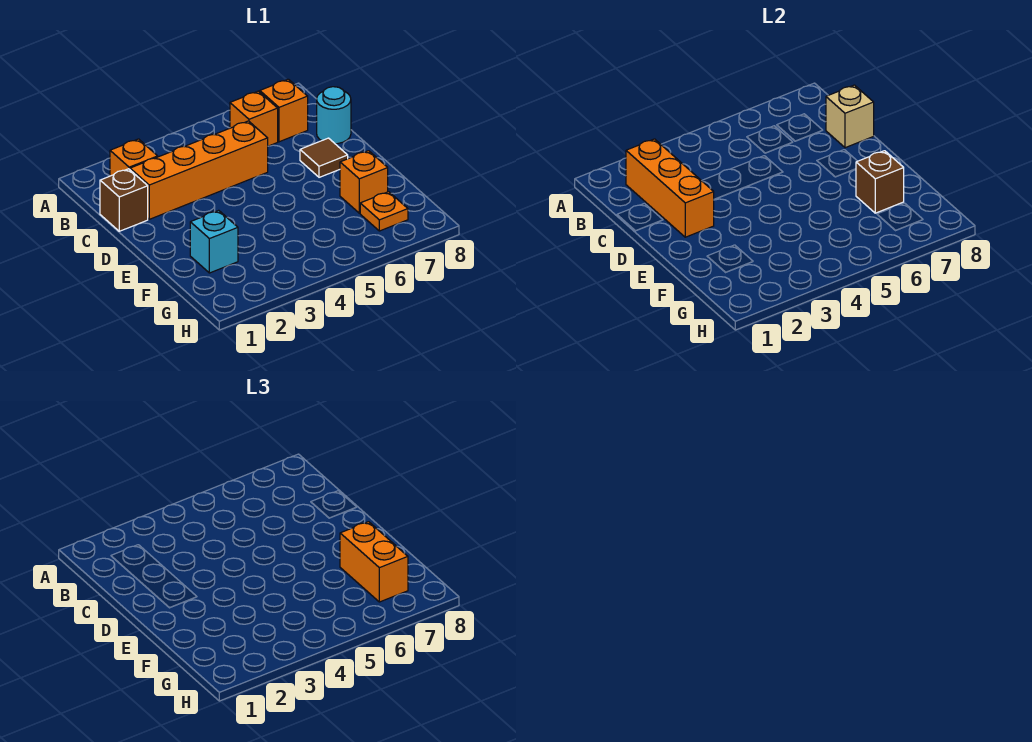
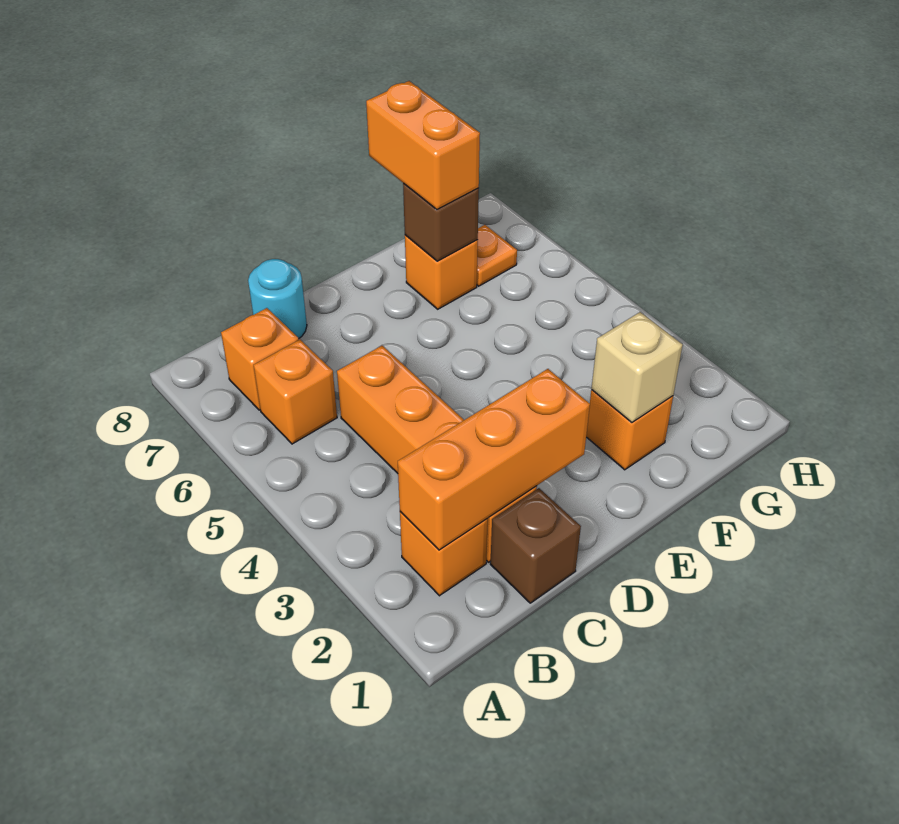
tan brick C8 level 2 -> tan brick F2 level 2
brown tile D7 level 1 -> none
cyan brick F2 level 1 -> orange brick F2 level 1
orange brick F7:G7 level 3 -> orange brick F7:F8 level 3

